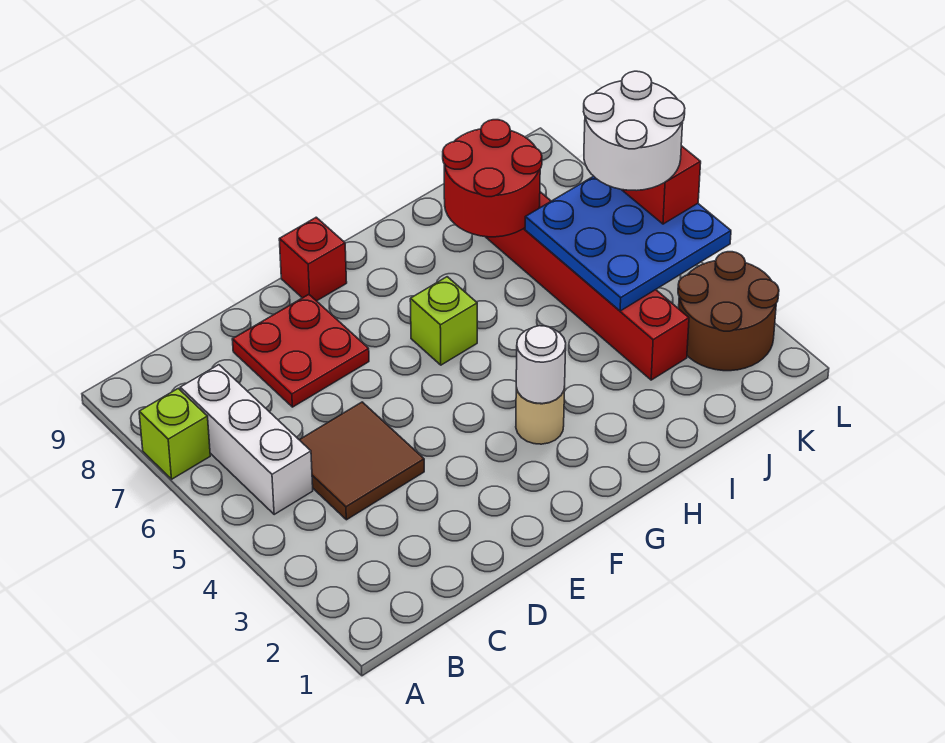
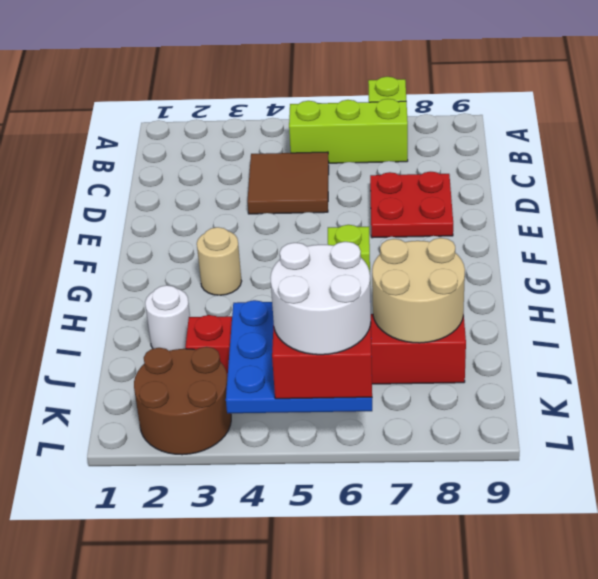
white brick B5:B7 level 1 -> lime brick B5:B7 level 1
red brick F9 level 1 -> none
white round brick G3 level 2 -> white round brick I2 level 1
red round brick I7:J8 level 2 -> tan round brick I7:J8 level 2

